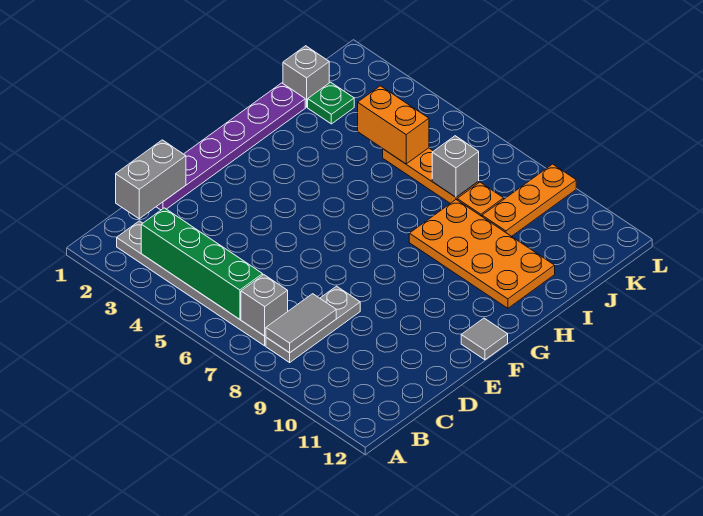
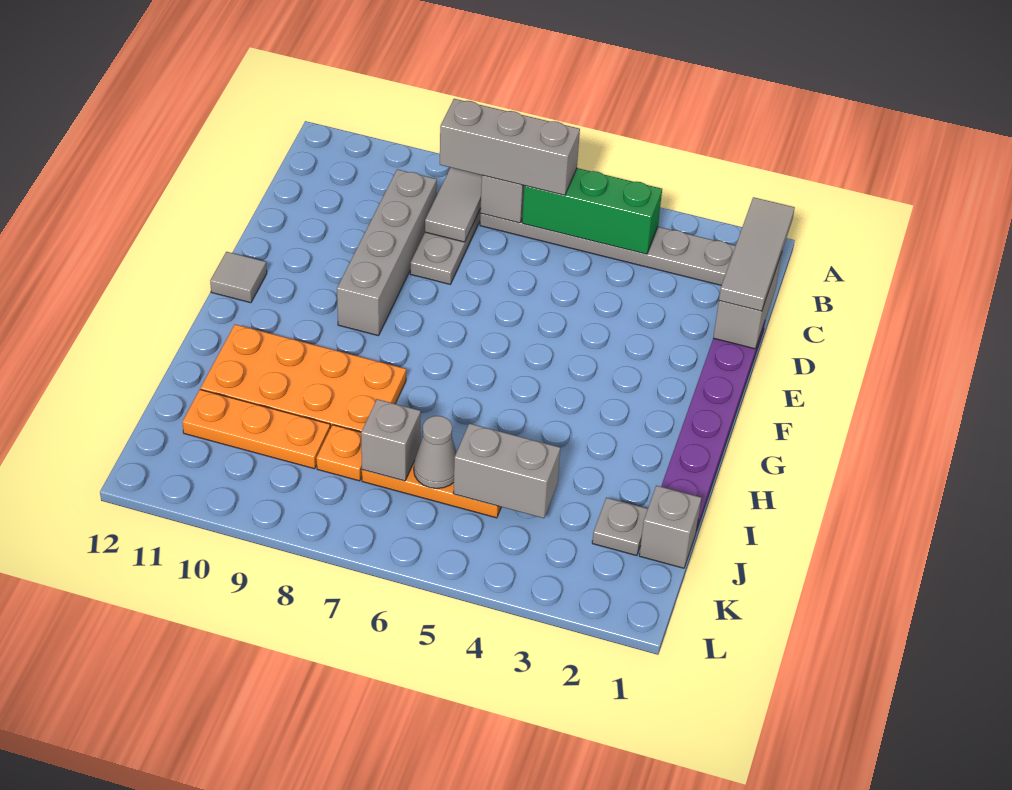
none -> grey tile B1:D1 level 3
green brick B3:B6 level 2 -> green brick B4:B6 level 2
none -> grey brick B6:B8 level 3
none -> grey brick C9:F9 level 1
green plate J2 level 1 -> grey plate J2 level 1
orange brick J4:J5 level 2 -> grey brick J4:J5 level 2
none -> grey cone J6 level 2
orange plate J9:L9 level 1 -> orange plate J9:J11 level 1

